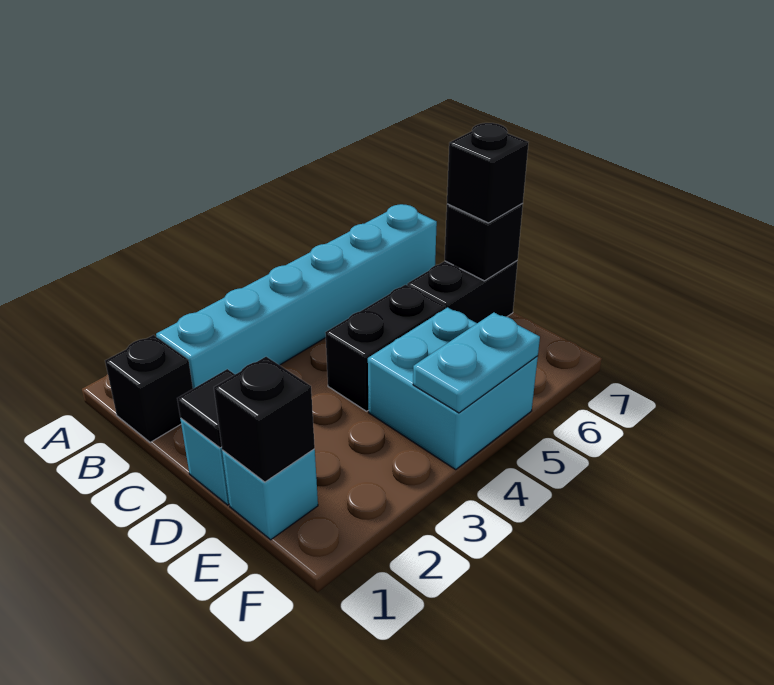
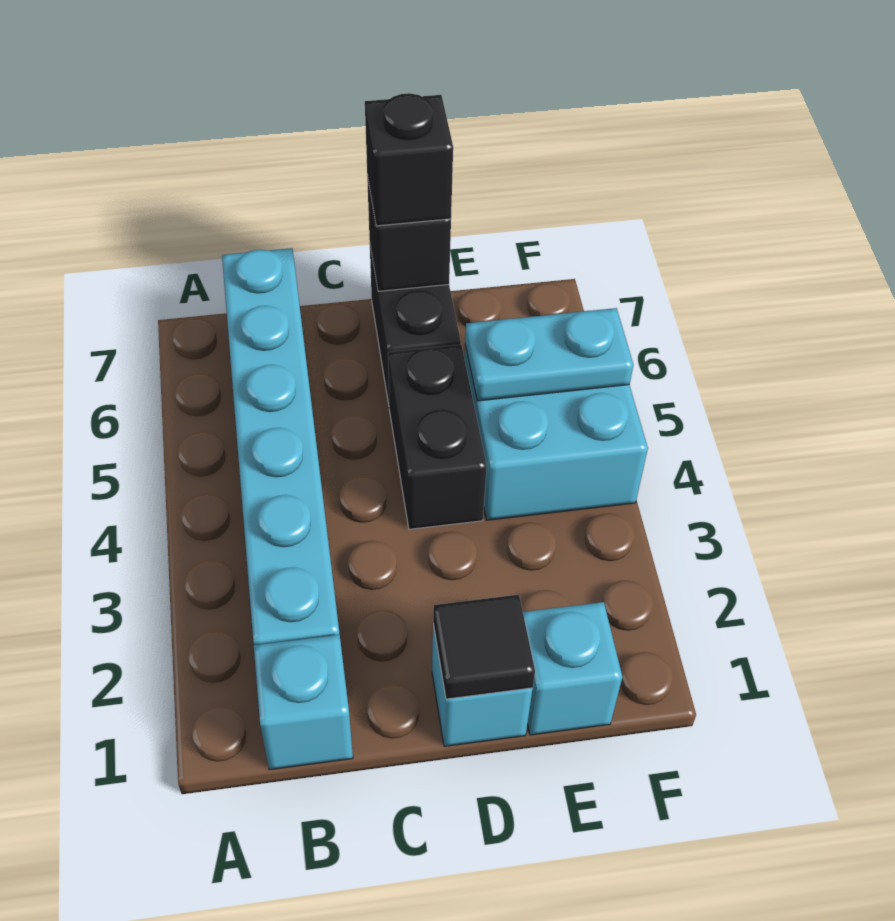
black brick B1 level 1 -> cyan brick B1 level 1
black brick E1 level 2 -> none
cyan plate F4:F5 level 2 -> cyan plate E5:F5 level 2

